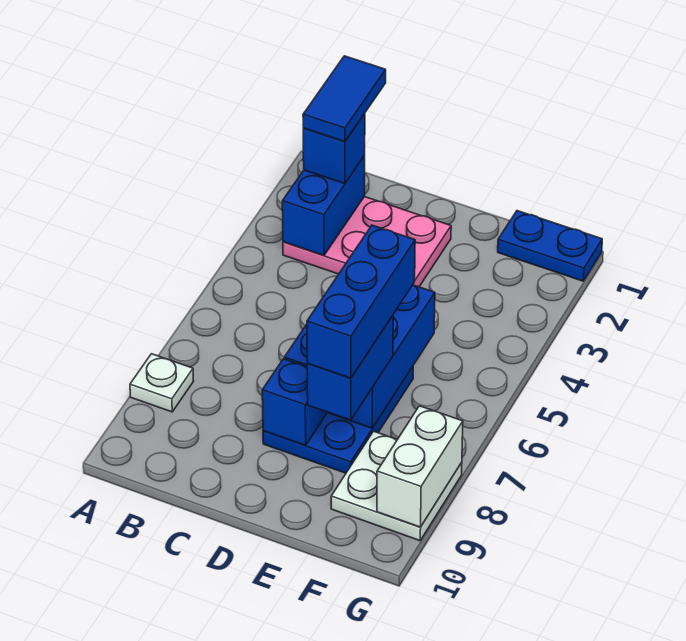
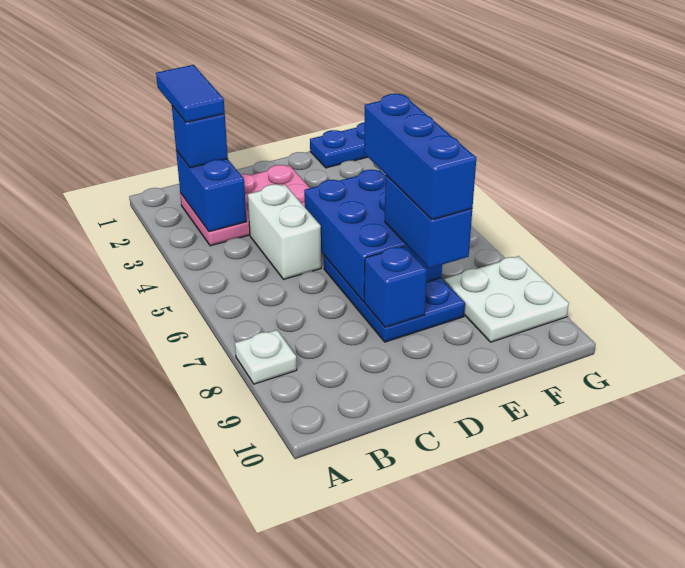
white brick G8:G9 level 2 -> white brick C4:C5 level 1

